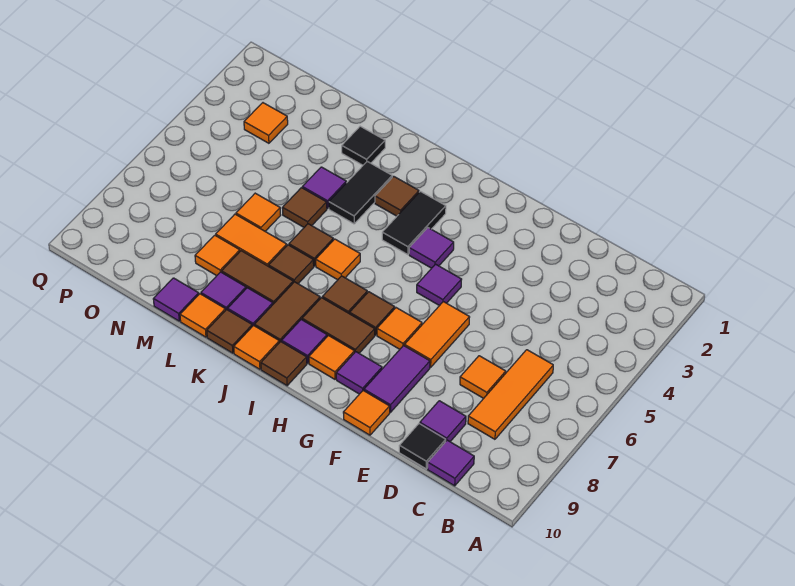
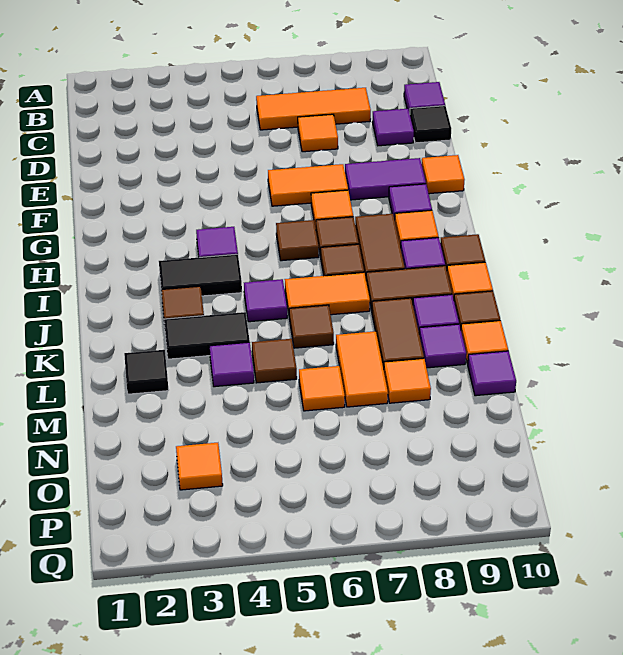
purple tile G5 level 1 -> purple tile J5 level 1
orange tile J6 level 1 -> orange tile J6:J7 level 1
brown tile K7 level 1 -> brown tile H6 level 1

